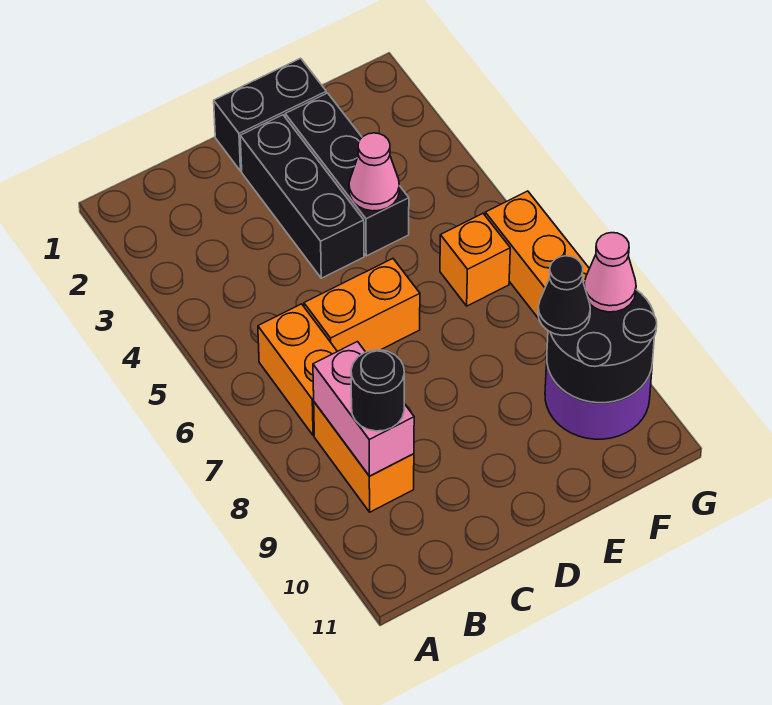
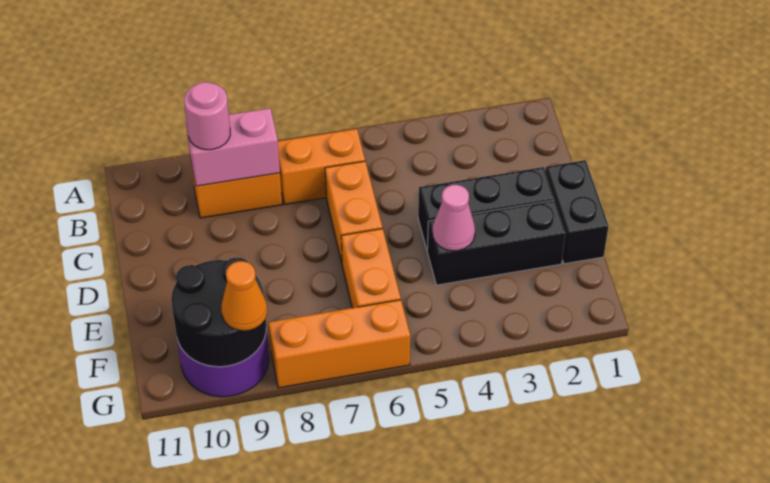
black round brick B9 level 3 -> pink round brick B9 level 3
orange brick F6 level 1 -> orange brick E6:F6 level 1
black cone F9 level 3 -> none
pink cone G9 level 3 -> orange cone G9 level 3

